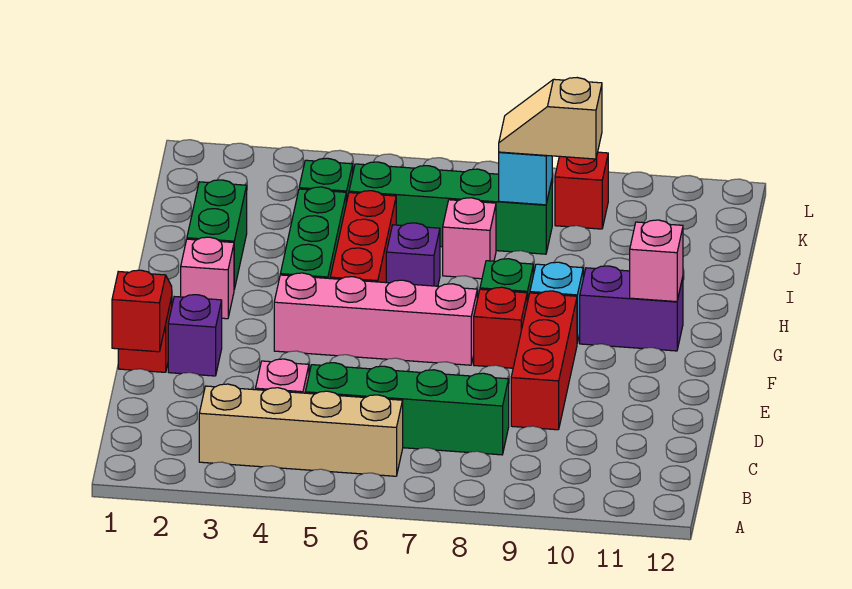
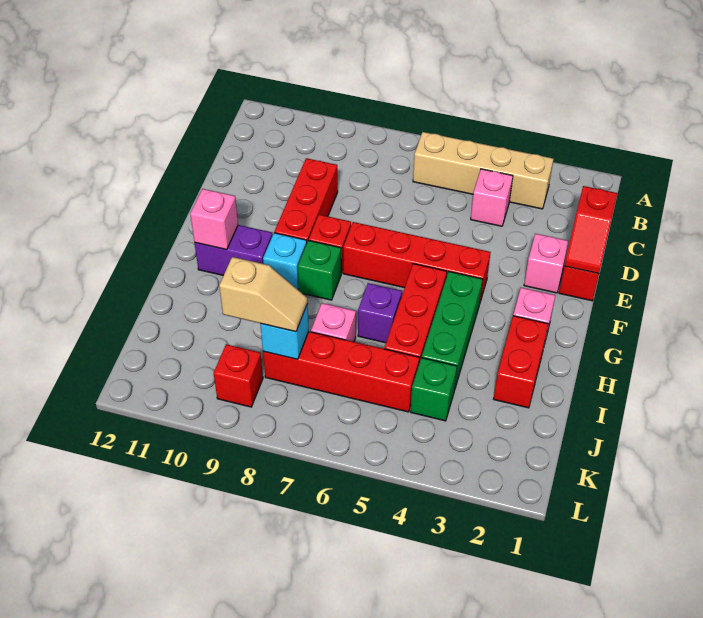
green brick C5:C8 level 1 -> none
purple brick E2 level 1 -> pink brick E2 level 1
pink brick F4:F7 level 1 -> red brick F4:F7 level 1
green brick H2:I2 level 1 -> red brick H2:I2 level 1
green brick J5:J8 level 1 -> red brick J5:J8 level 1

